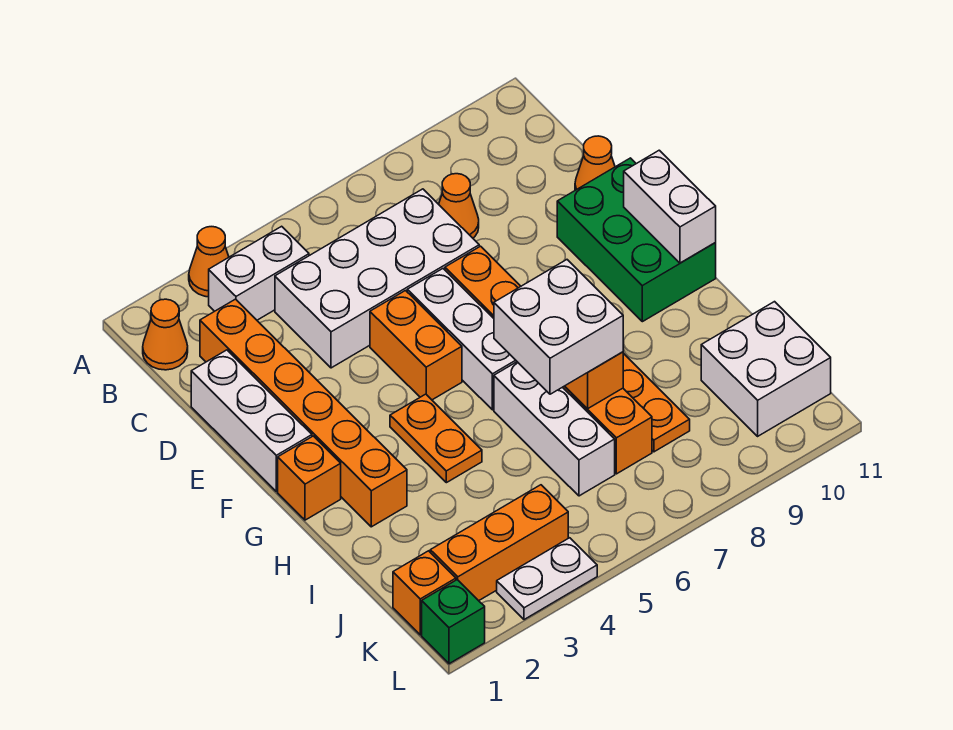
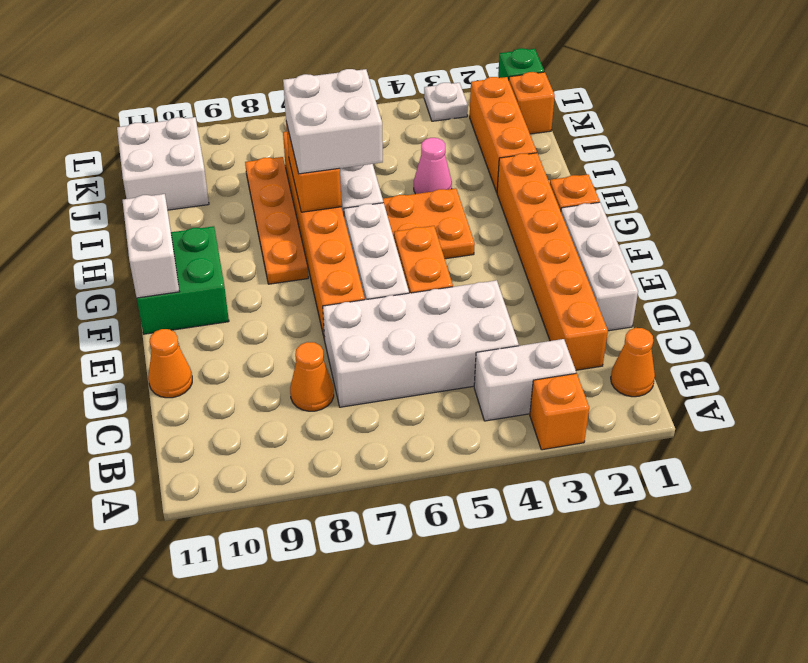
orange cone A3 level 1 -> orange brick A3 level 1
green brick E10:G11 level 1 -> green brick F10:G11 level 1
orange plate G4:H4 level 1 -> orange plate G4:H5 level 1
none -> pink cone I4 level 1
orange brick K2:K4 level 1 -> orange brick I2:K2 level 1
white plate L3:L4 level 1 -> white plate L3 level 1

